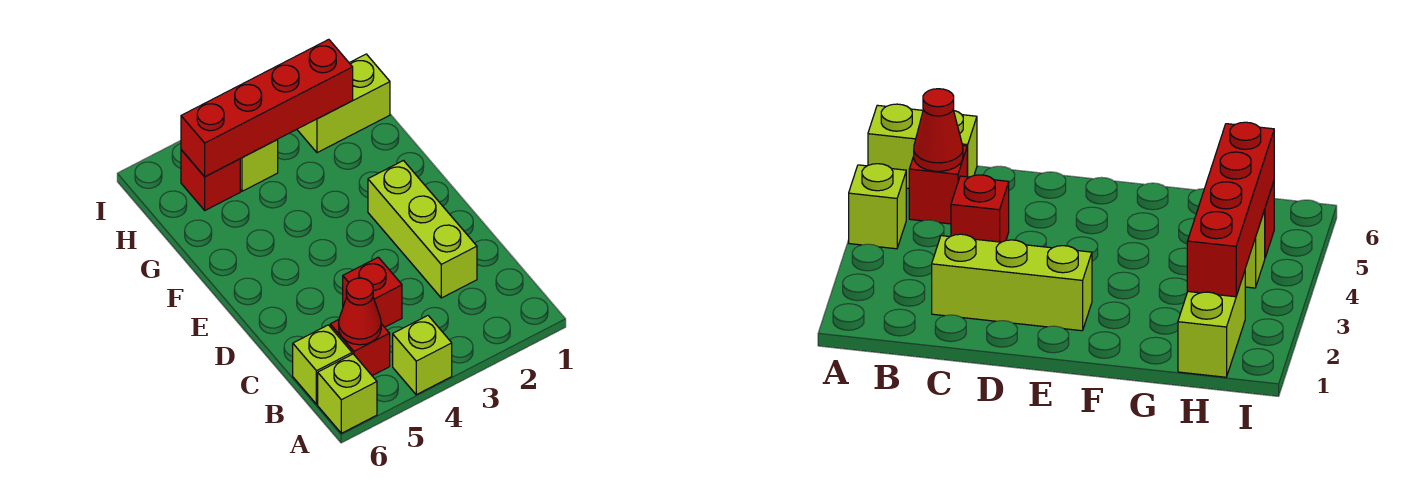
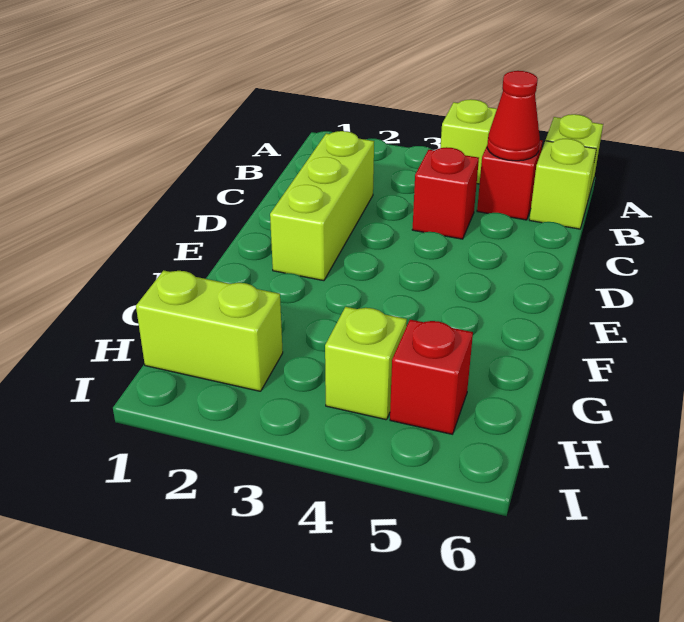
red brick H2:H5 level 2 -> none

